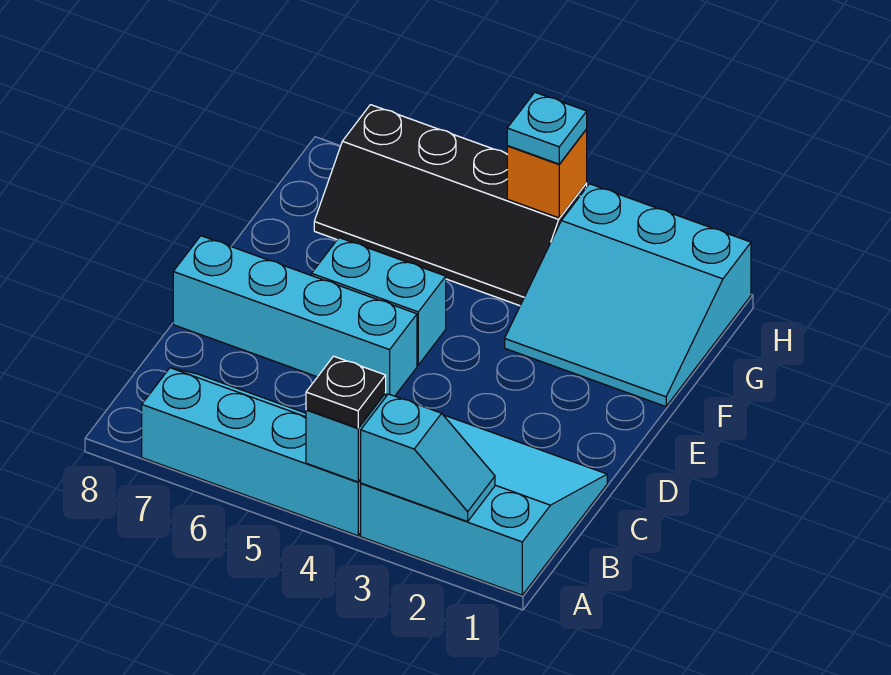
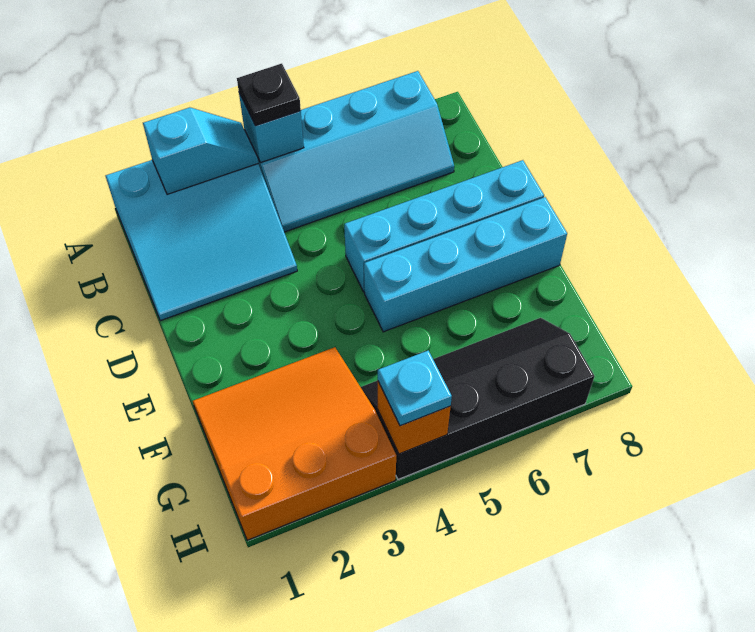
cyan slope A2:A3 level 2 top 3 -> cyan slope A2:A3 level 2 top 2
cyan brick E5:E6 level 1 -> cyan brick E5:E8 level 1
cyan slope F1:H3 level 1 top H -> orange slope F1:H3 level 1 top H

